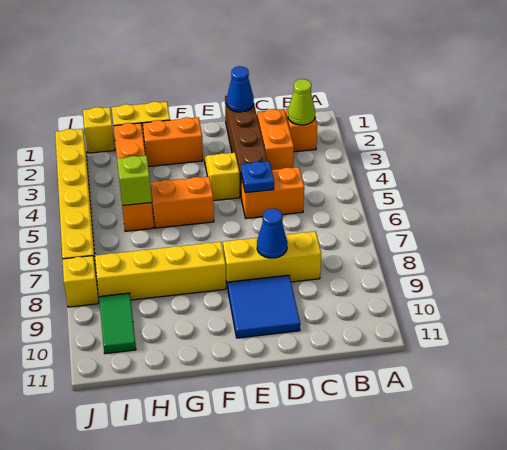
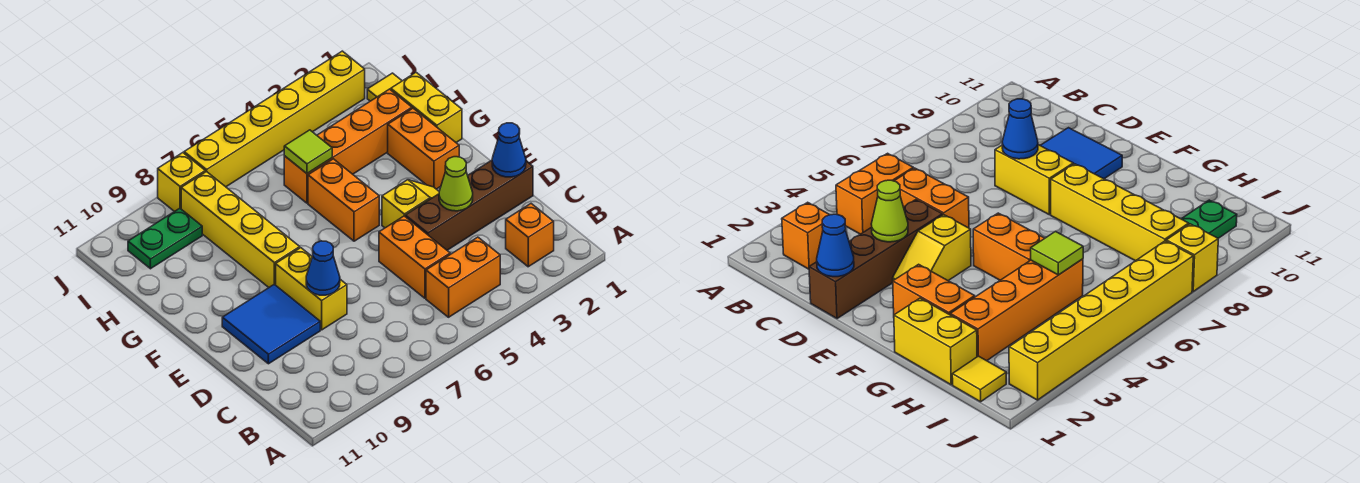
lime cone B2 level 2 -> lime cone D3 level 2
orange brick C2:C3 level 1 -> orange brick B4:B5 level 1
yellow brick C8:E8 level 1 -> yellow brick D8:E8 level 1
blue plate D5 level 2 -> none
lime brick H5 level 2 -> lime tile H5 level 2
yellow brick I1 level 1 -> yellow tile I1 level 1
green tile I9:I10 level 1 -> green plate I9:I10 level 1

